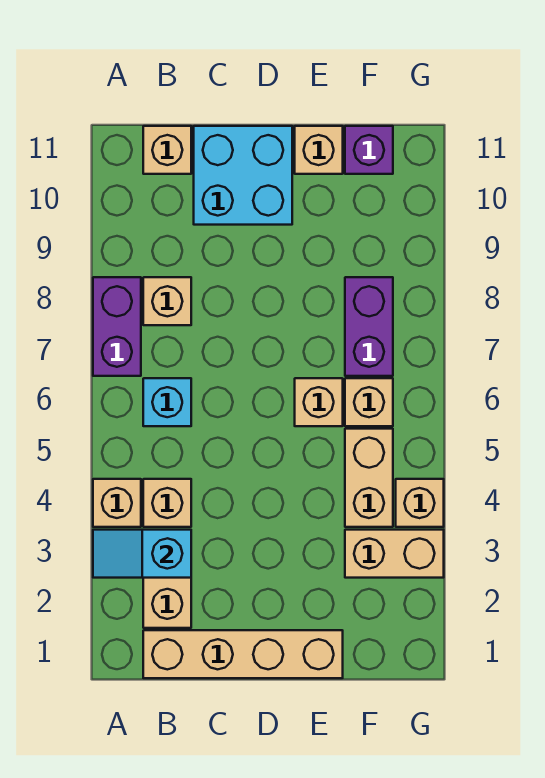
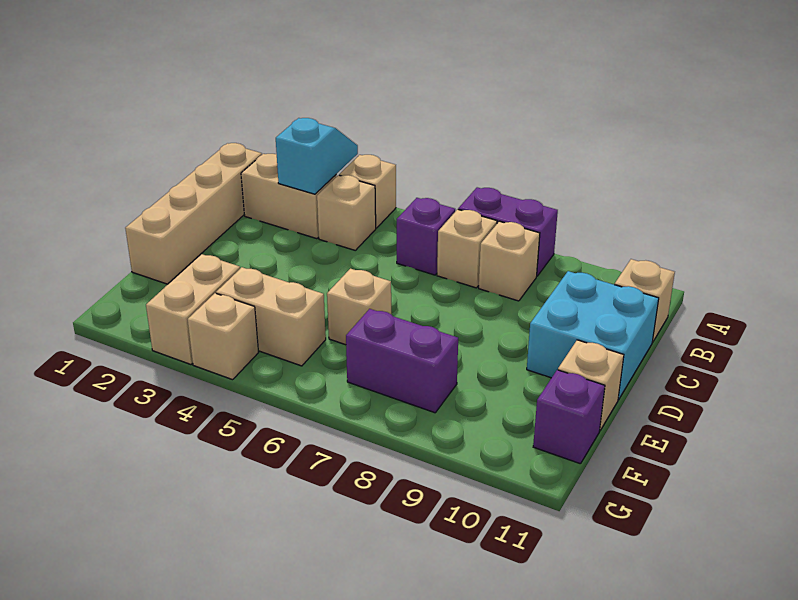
cyan brick B6 level 1 -> purple brick B6 level 1
tan brick F6 level 1 -> tan brick B7 level 1

